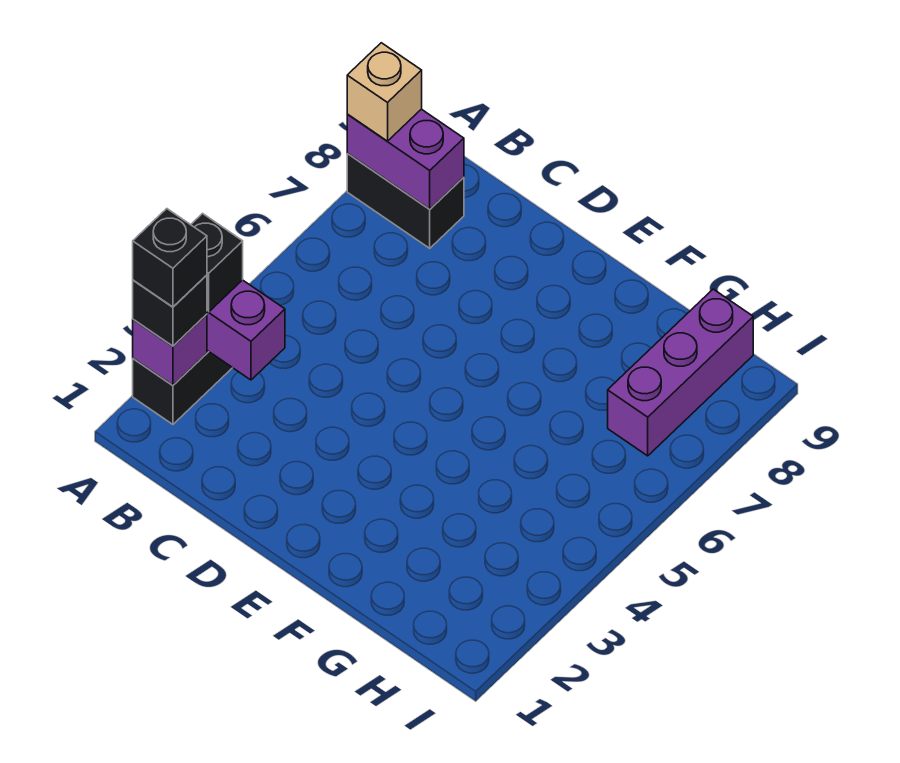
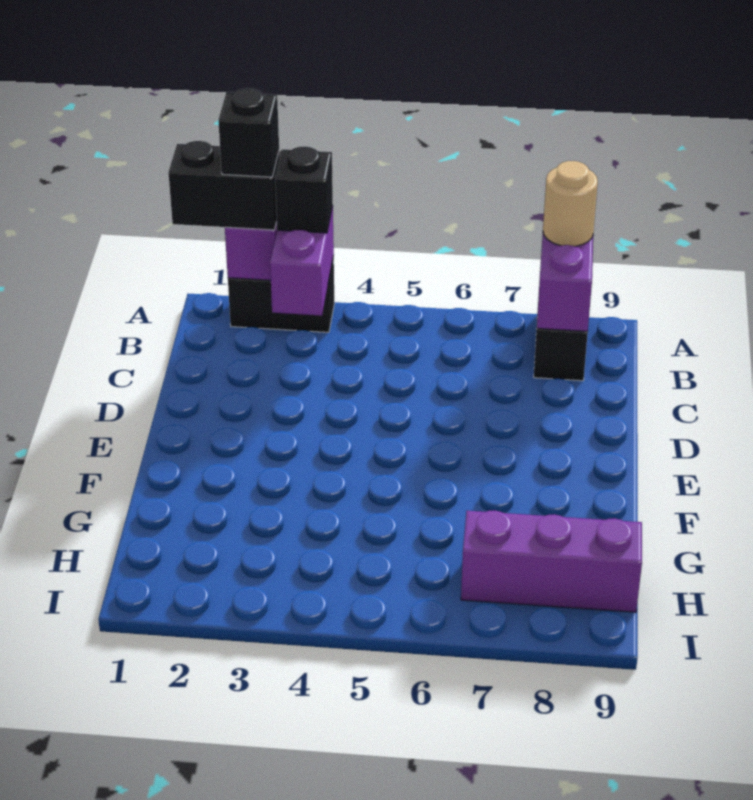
black brick A2 level 3 -> black brick A1:A2 level 3
tan brick A8 level 3 -> tan round brick A8 level 3

